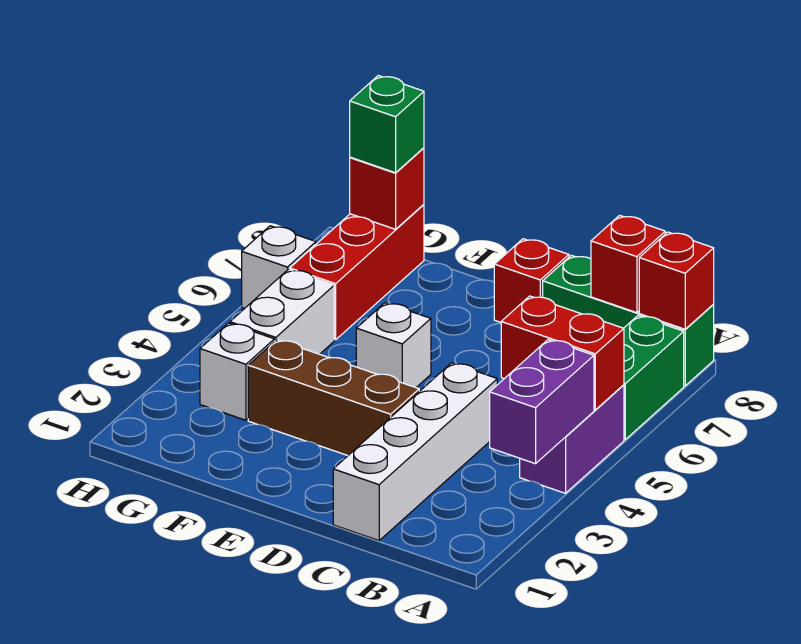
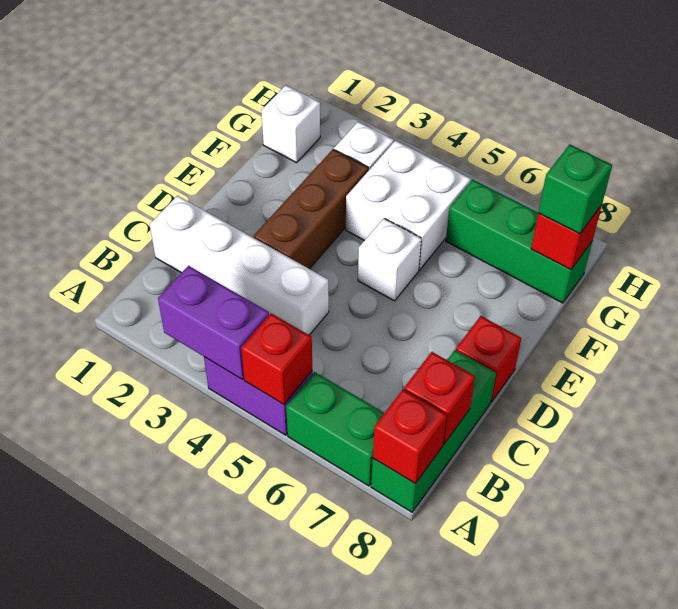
red brick A5:B5 level 2 -> red brick A5 level 2
white brick G4:G5 level 1 -> white brick F4:G5 level 1
red brick G6:G8 level 1 -> green brick G6:G8 level 1
white brick H6 level 1 -> white brick G1 level 1

